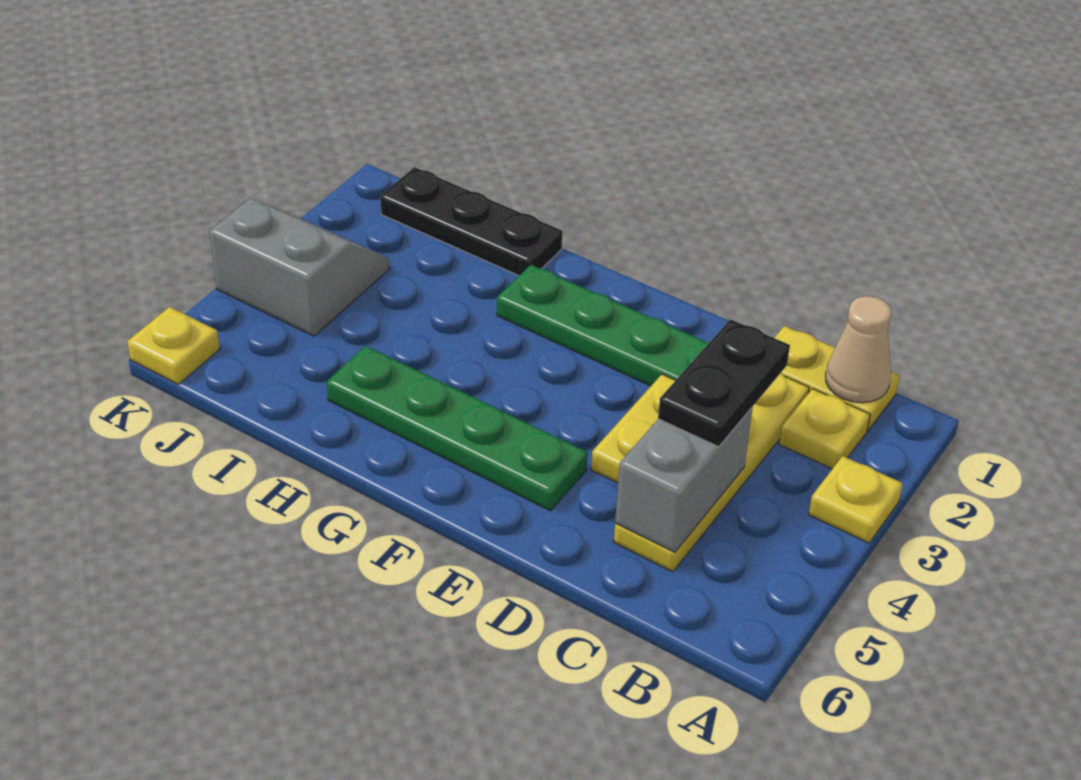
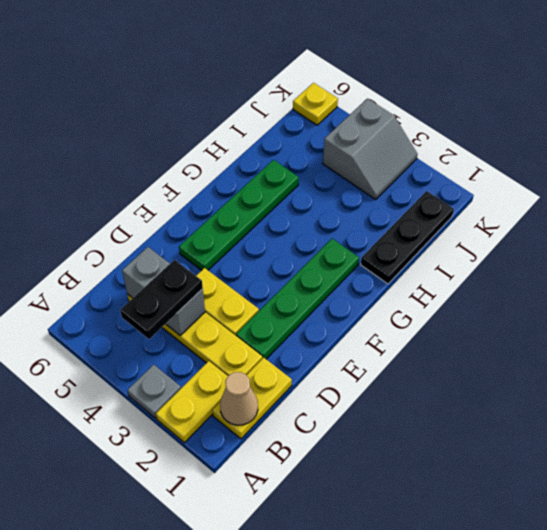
yellow plate A3 level 1 -> grey plate A3 level 1
yellow plate B2 level 1 -> yellow plate A2:B2 level 1
black plate C3:C4 level 3 -> black plate B4:C4 level 3

